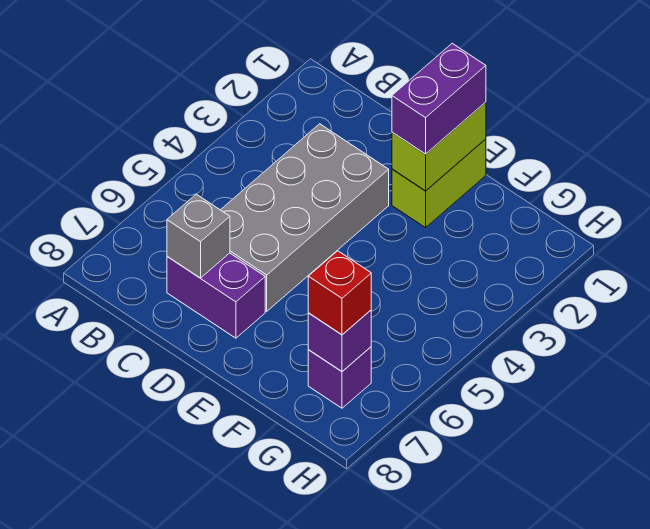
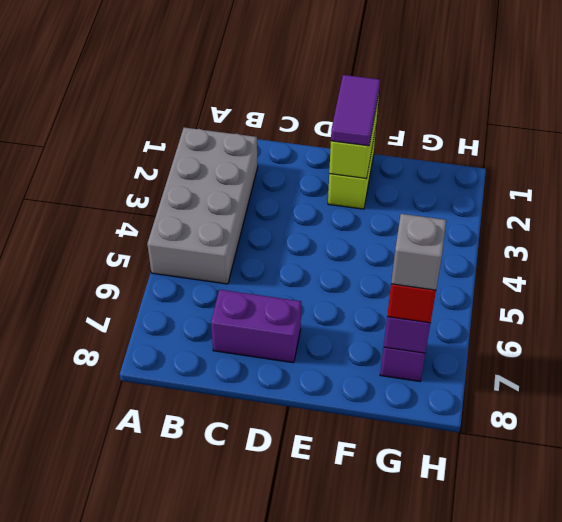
grey brick C3:D6 level 1 -> grey brick A2:B5 level 1
grey brick C7 level 2 -> grey brick G7 level 4
purple brick E1:E2 level 3 -> purple tile E1:E2 level 3

